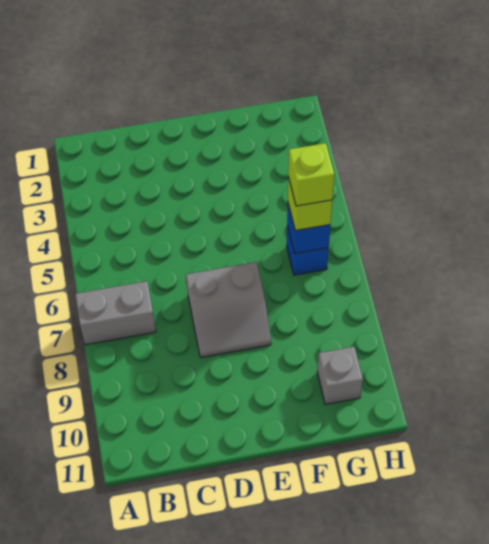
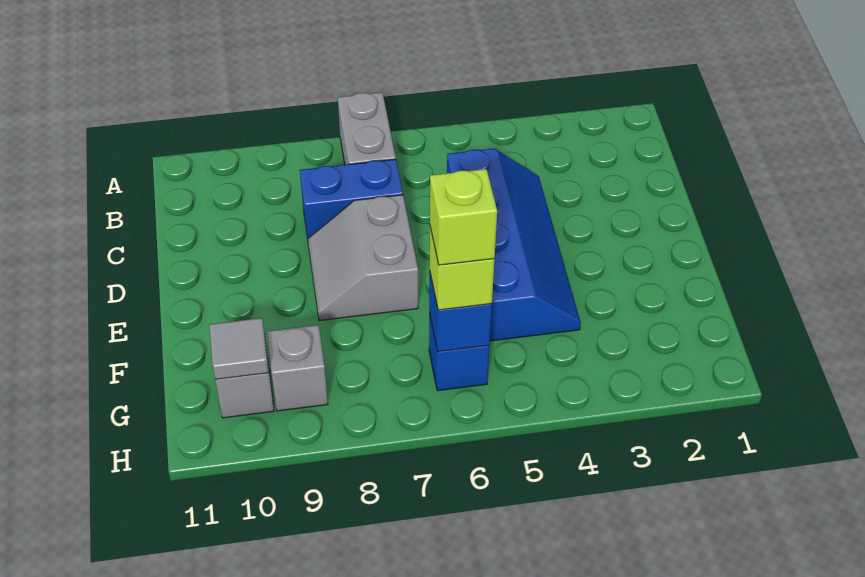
none -> blue slope C4:F5 level 1 top 5
none -> blue brick C7:C8 level 1
none -> grey brick G9 level 1
none -> grey tile G10 level 2

